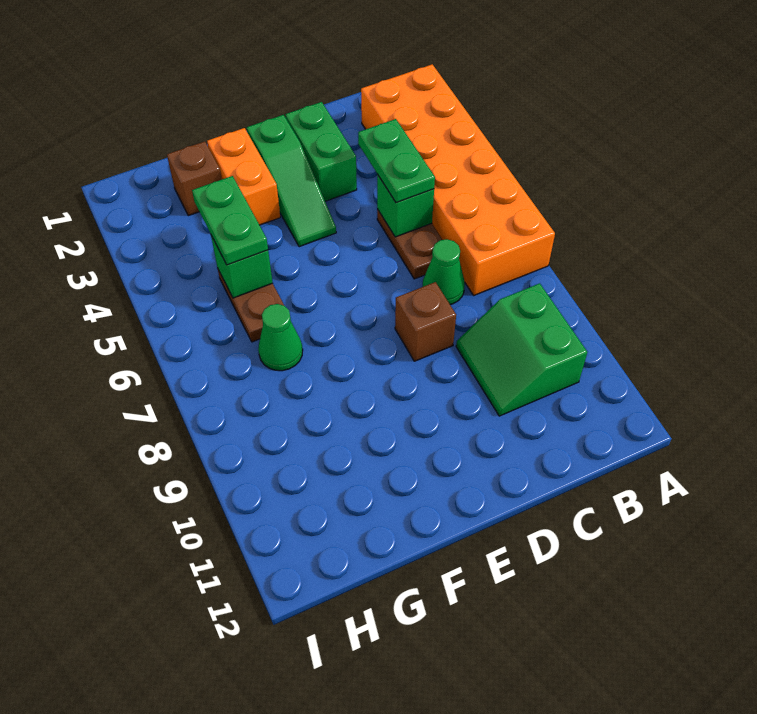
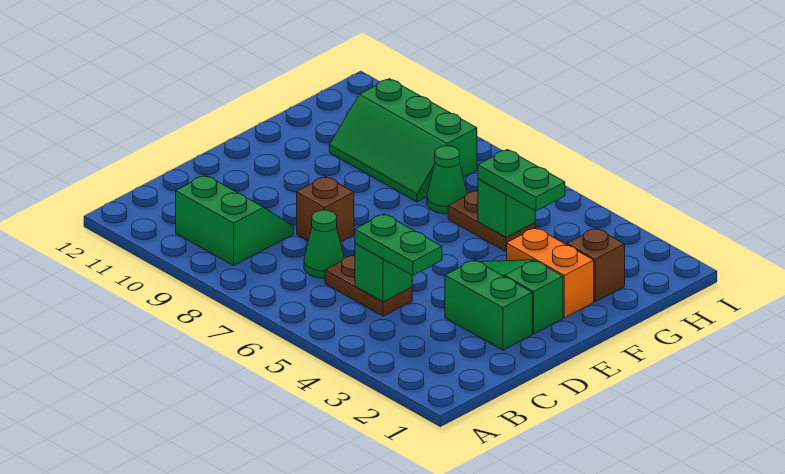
orange brick A2:B7 level 1 -> none
none -> green slope G8:H10 level 1 top H

